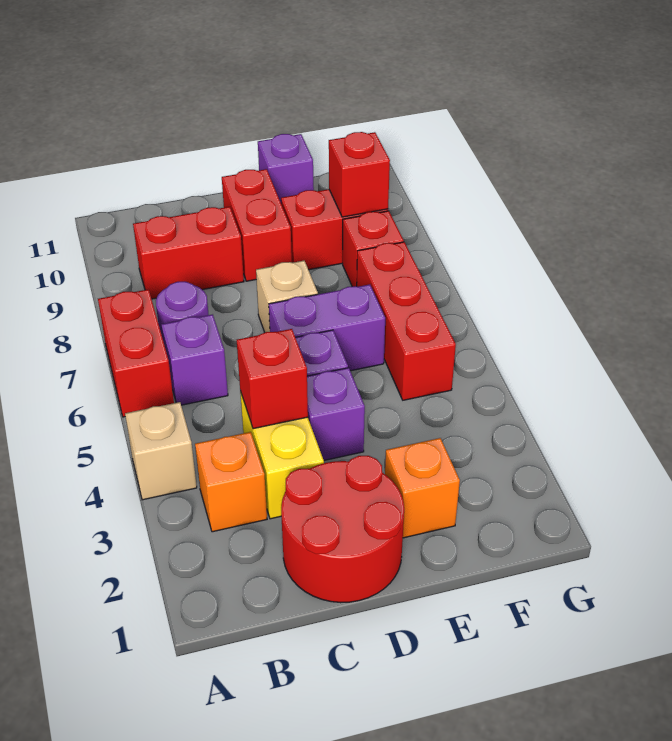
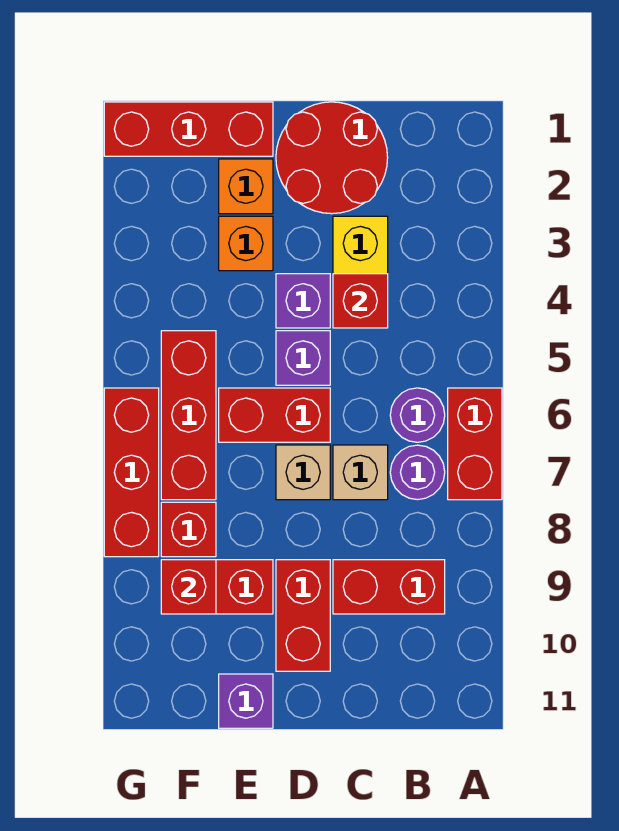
tan brick A4 level 1 -> tan brick C7 level 1
orange brick B3 level 1 -> orange brick E3 level 1
purple brick B6 level 1 -> purple round brick B6 level 1
purple brick D6:E6 level 1 -> red brick D6:E6 level 1
none -> red brick E1:G1 level 1
none -> red brick G6:G8 level 1

